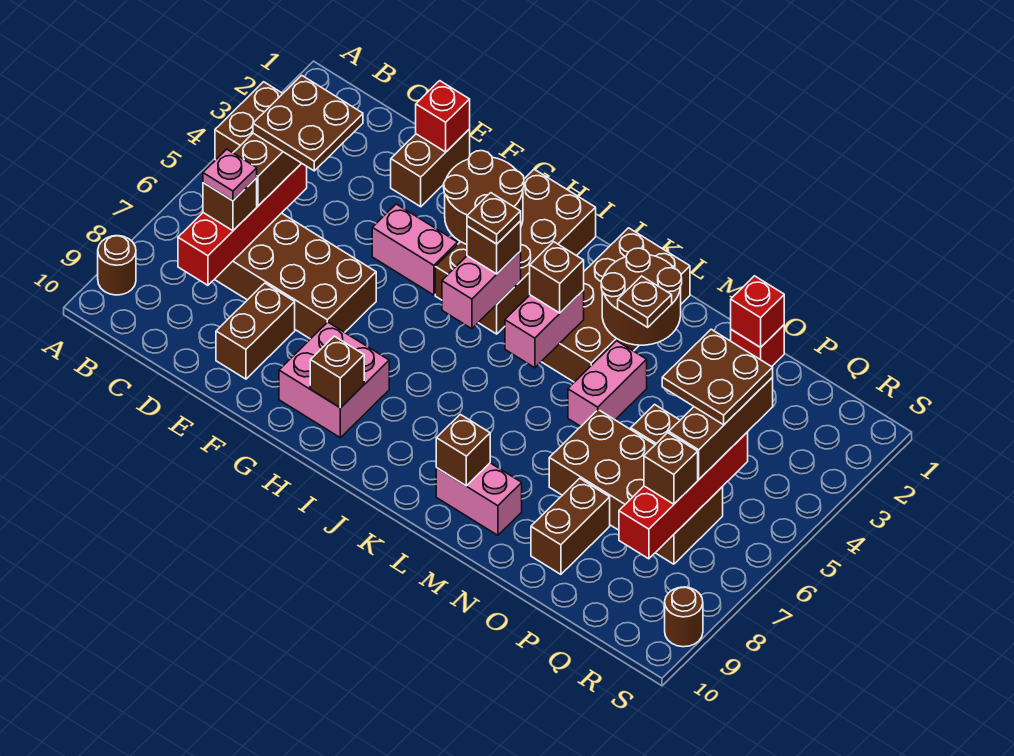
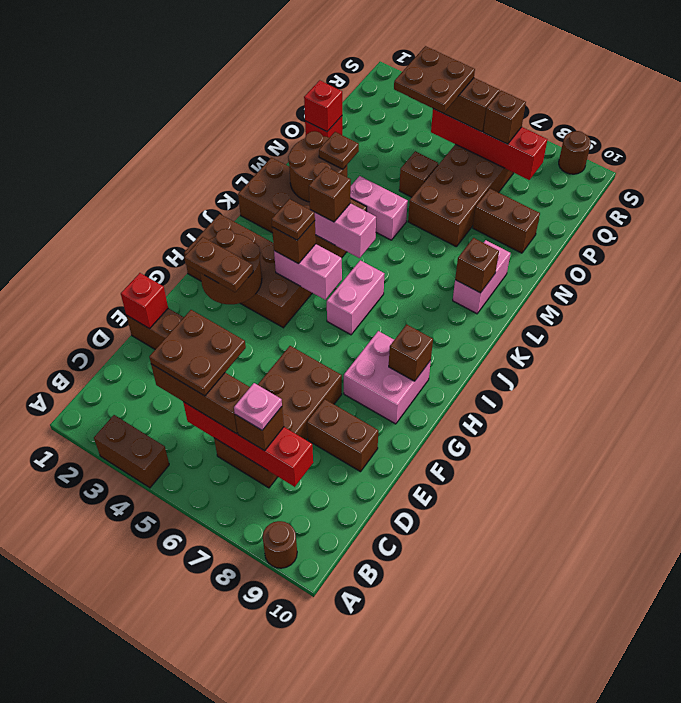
pink brick F4:G4 level 1 -> pink brick I6:J6 level 1
none -> brown plate G2:G3 level 3

